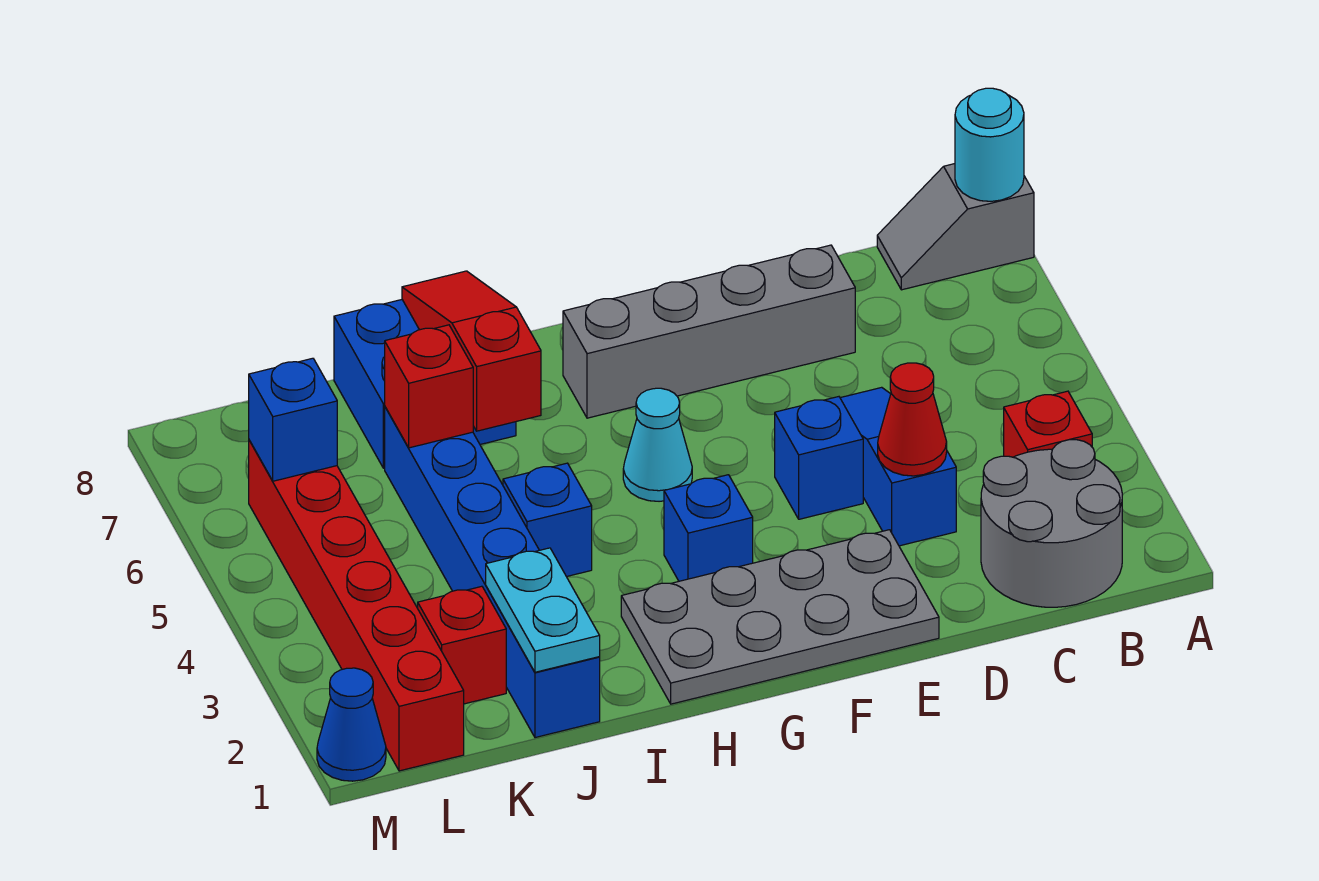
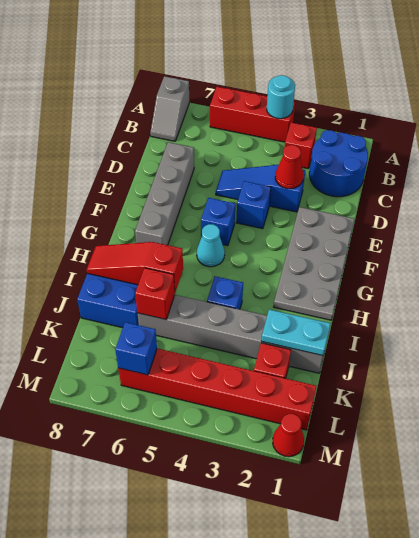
none -> red brick A4:A6 level 1
cyan round brick A8 level 2 -> cyan round brick A4 level 2
grey round brick B1:C2 level 1 -> blue round brick B1:C2 level 1
blue brick G3 level 1 -> blue brick F5 level 1
blue brick J1:J6 level 1 -> grey brick J1:J6 level 1
blue cone M1 level 1 -> red cone M1 level 1

